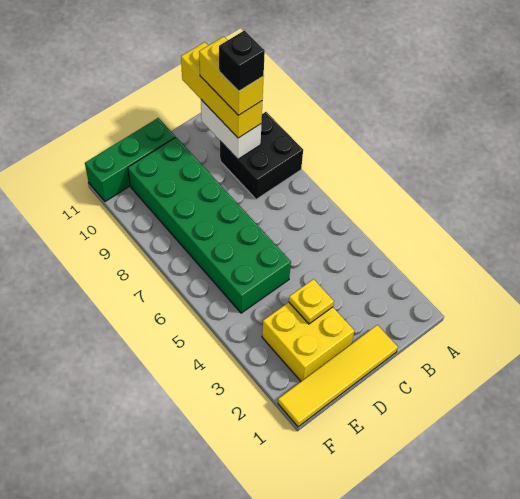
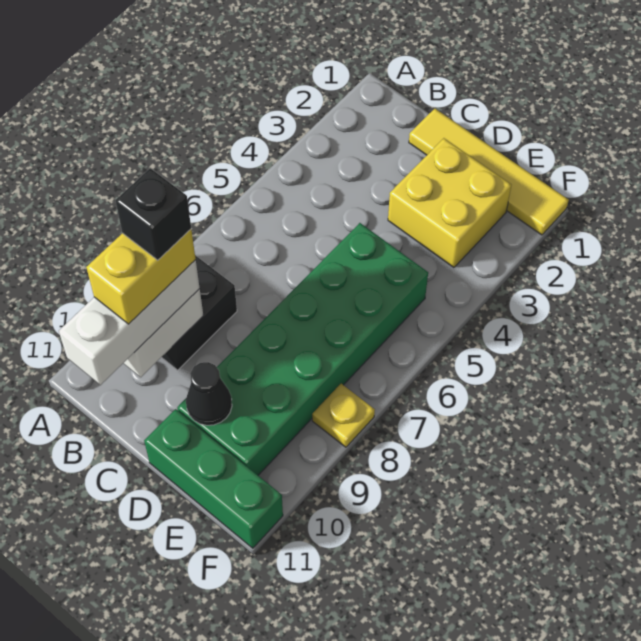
yellow brick B9:B11 level 3 -> white brick B9:B11 level 3
yellow plate D3 level 2 -> yellow plate F8 level 1
none -> black cone D10 level 2

